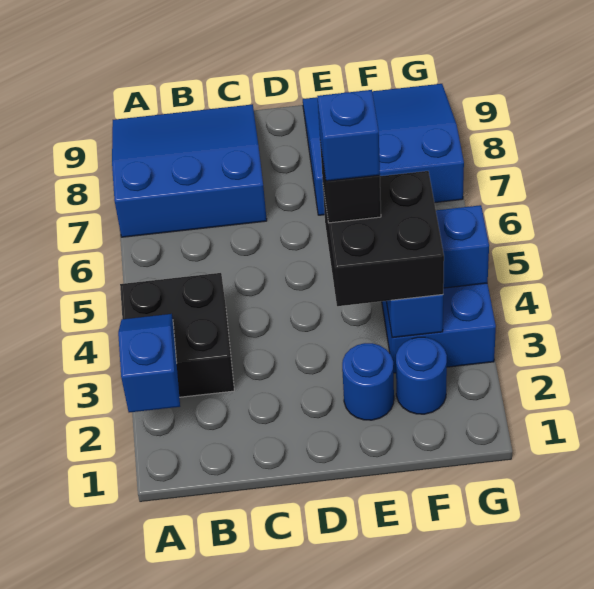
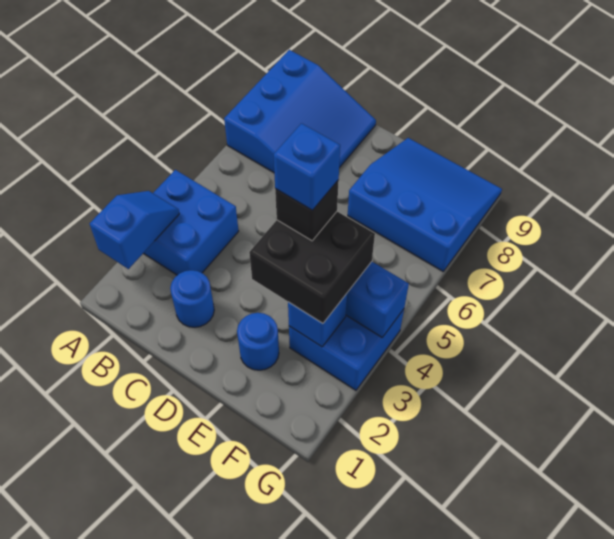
black brick A3:B4 level 1 -> blue brick A3:B4 level 1
blue slope A7:C9 level 1 top 7 -> blue slope A7:C9 level 1 top A
blue round brick F2 level 1 -> blue round brick C2 level 1

